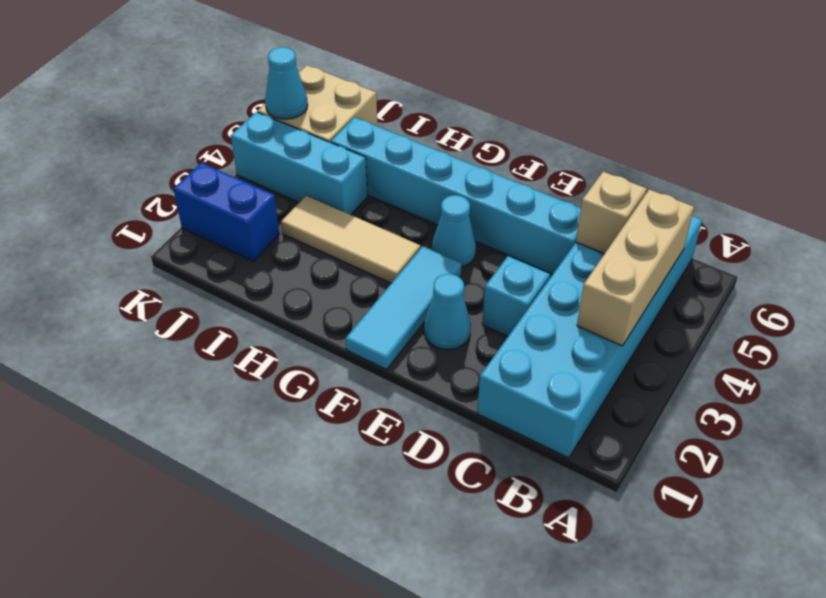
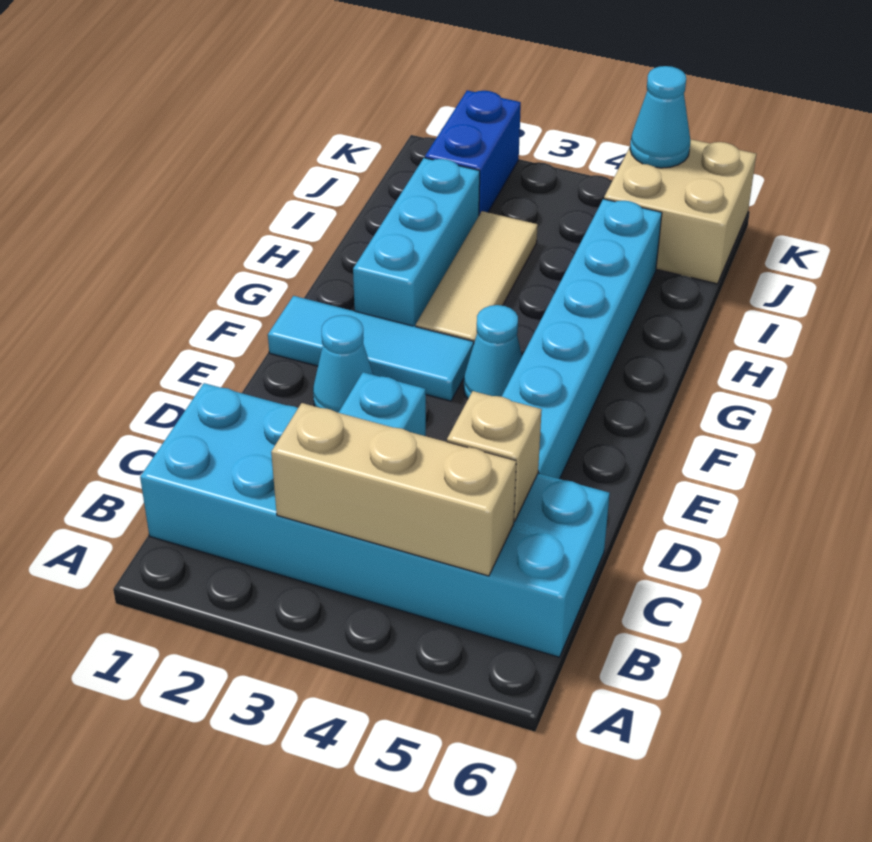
cyan brick I4:K4 level 1 -> cyan brick G2:I2 level 1

